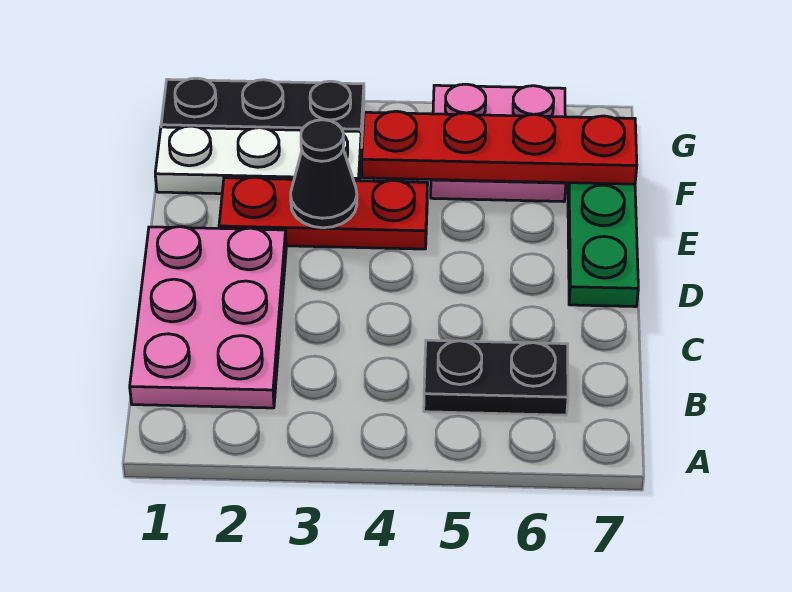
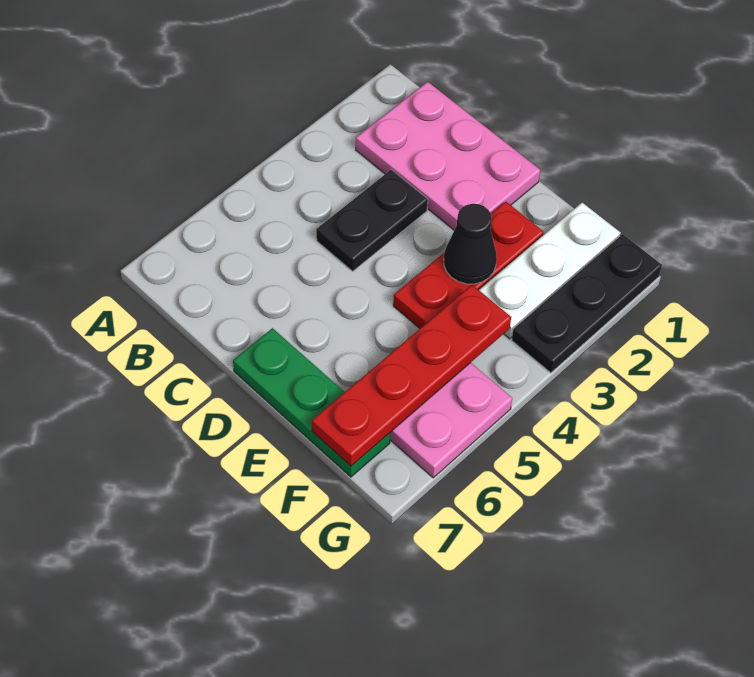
black plate B5:B6 level 1 -> black plate C3:C4 level 1

